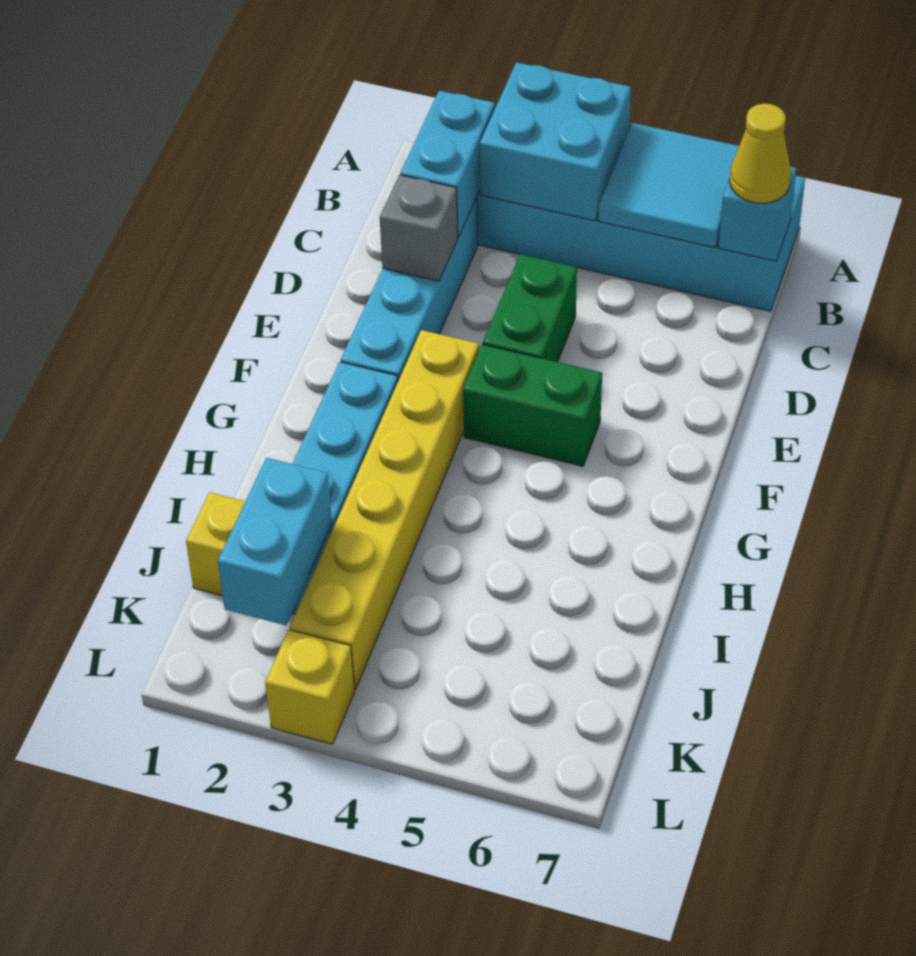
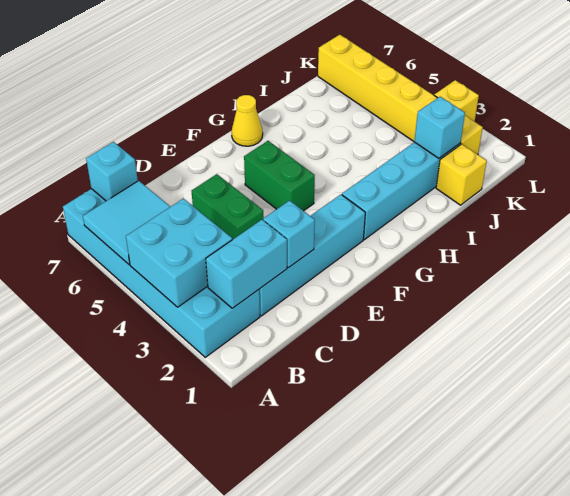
yellow cone B7 level 3 -> yellow cone G7 level 1
grey brick D2 level 2 -> cyan brick D2 level 2
green brick D4:E4 level 1 -> green brick D4:D5 level 1
yellow brick F3:K3 level 1 -> yellow brick K2:K7 level 1
cyan brick J2:K2 level 2 -> cyan brick J2 level 2

